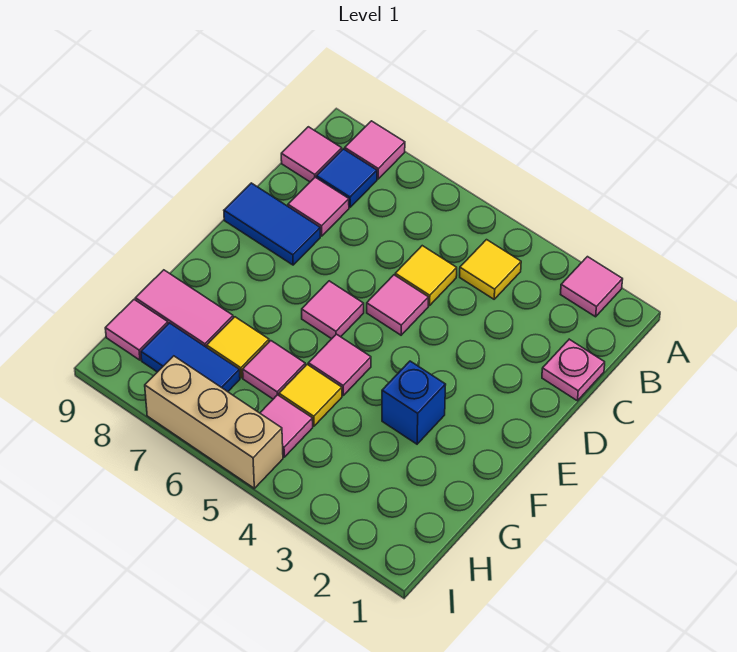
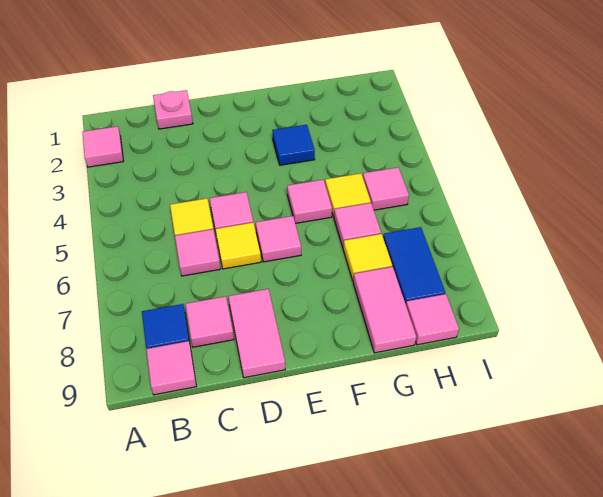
pink tile A8 level 1 -> pink tile C6 level 1
yellow tile B4 level 1 -> yellow tile D6 level 1
blue tile D8:D9 level 1 -> pink tile D8:D9 level 1
blue brick F3 level 1 -> blue tile F3 level 1
tan brick I5:I7 level 1 -> none

